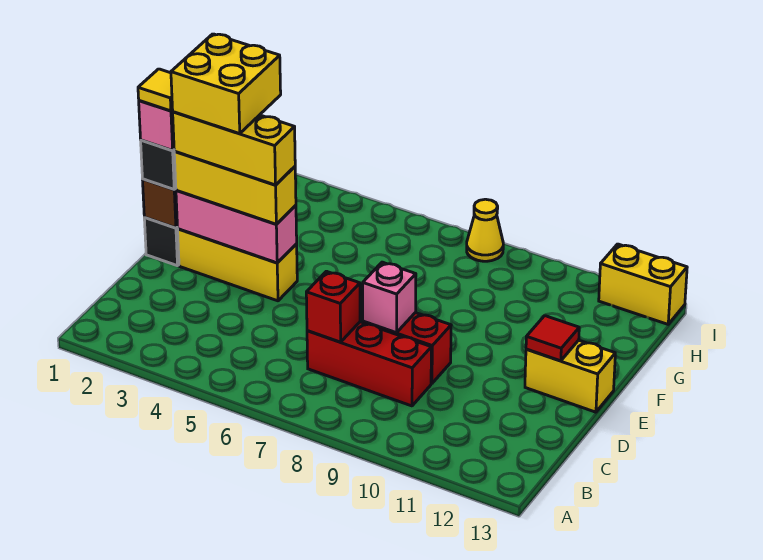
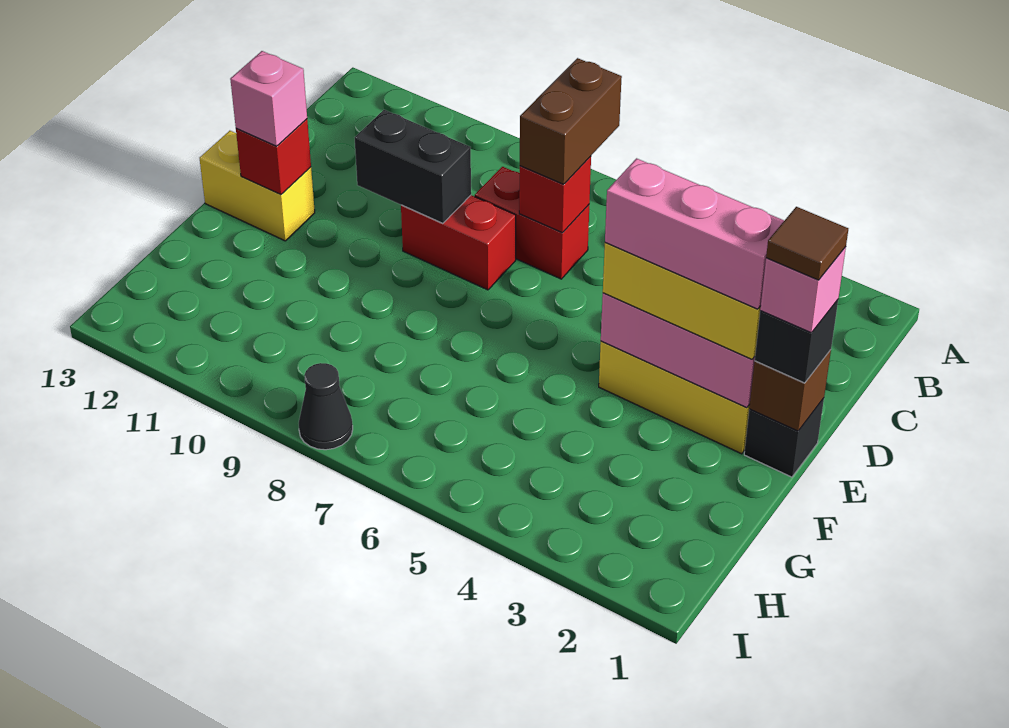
none -> brown brick B7:C7 level 3
red brick C7:C9 level 1 -> red brick C7:C8 level 1
pink brick D8 level 2 -> pink brick E12 level 3
none -> black brick D9:D10 level 2
yellow tile E1 level 5 -> brown tile E1 level 5
yellow brick E2:E4 level 4 -> pink brick E2:E4 level 4
yellow brick E2:F3 level 5 -> none
red tile E12 level 2 -> red brick E12 level 2
yellow cone I8 level 1 -> black cone I8 level 1
yellow brick I12:I13 level 1 -> none

